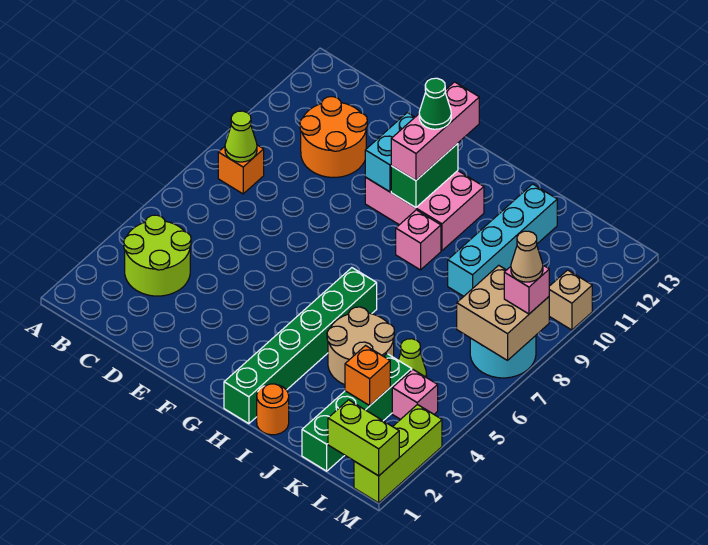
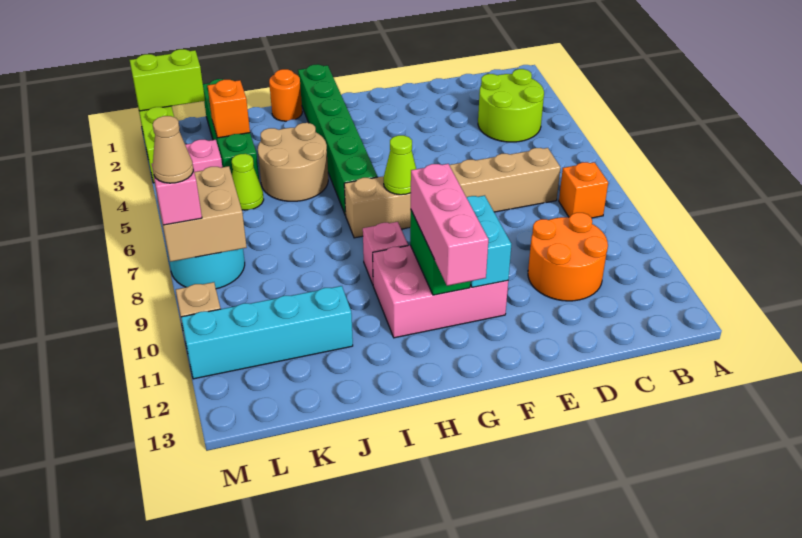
lime cone B8 level 2 -> lime cone G7 level 2
none -> tan brick C7:H7 level 1
green cone G11 level 4 -> none
cyan brick J9:J12 level 1 -> cyan brick J11:M11 level 1

